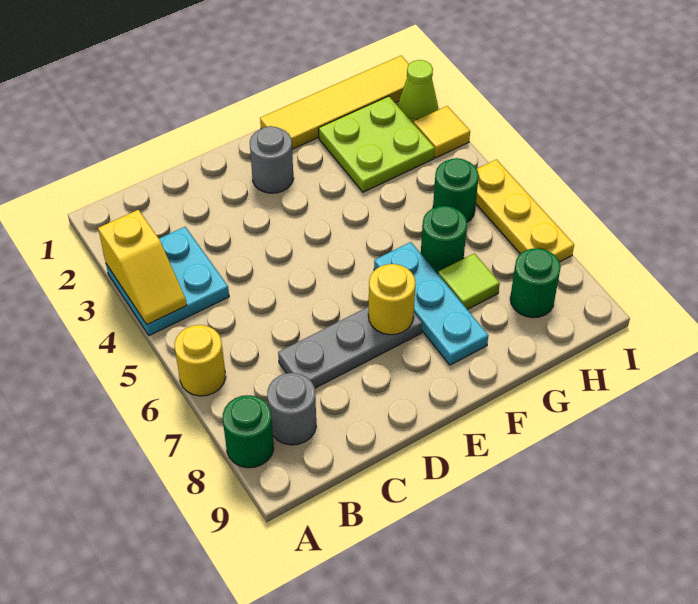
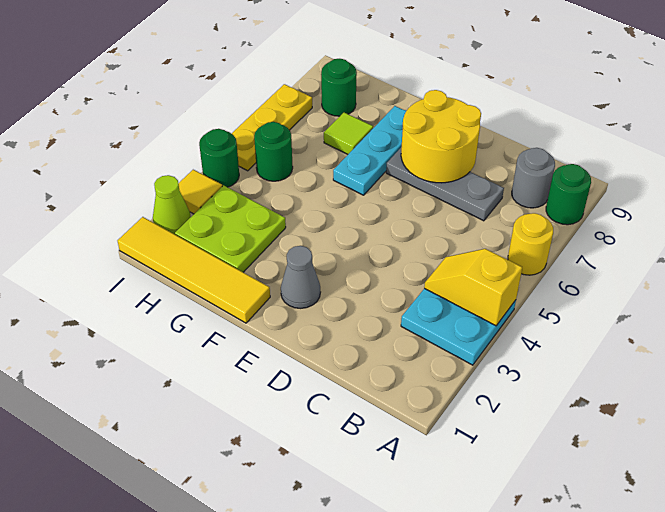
yellow slope A3:A4 level 2 top 3 -> yellow slope A4:B4 level 2 top A
grey round brick E2 level 1 -> grey cone E2 level 1
yellow round brick E7 level 2 -> yellow round brick D7:E8 level 2
green round brick G6 level 1 -> green round brick I4 level 1

